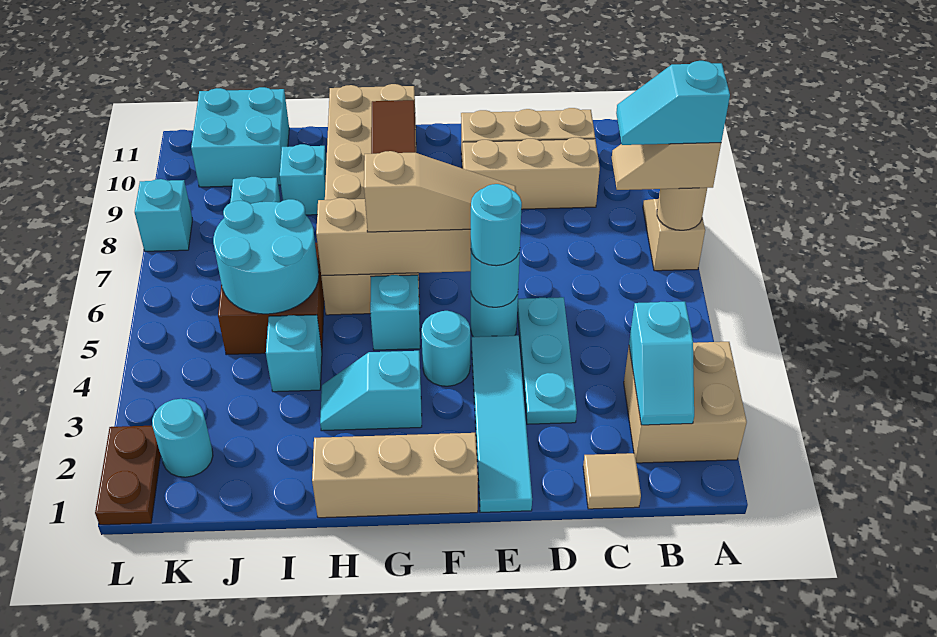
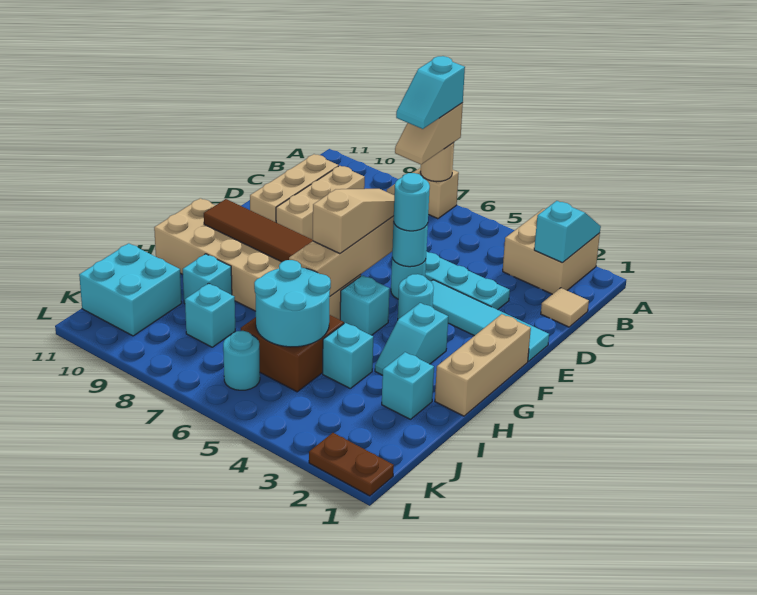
cyan slope B2:B3 level 2 top 3 -> cyan slope A2:B2 level 2 top B
cyan round brick K2 level 1 -> cyan round brick K6 level 1
cyan brick L8 level 1 -> cyan brick I2 level 1

